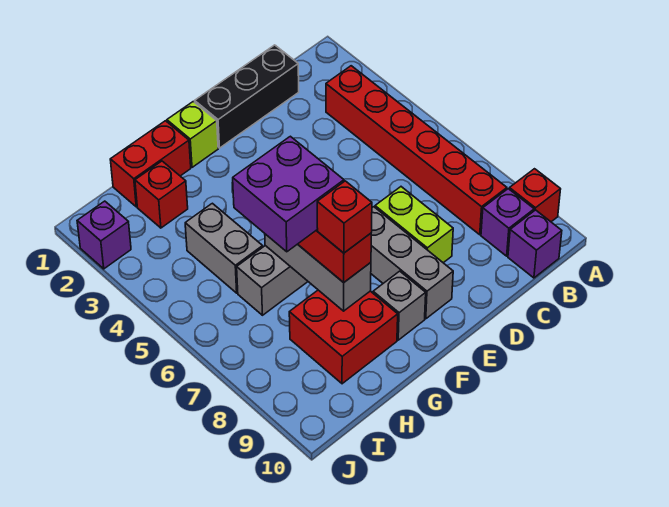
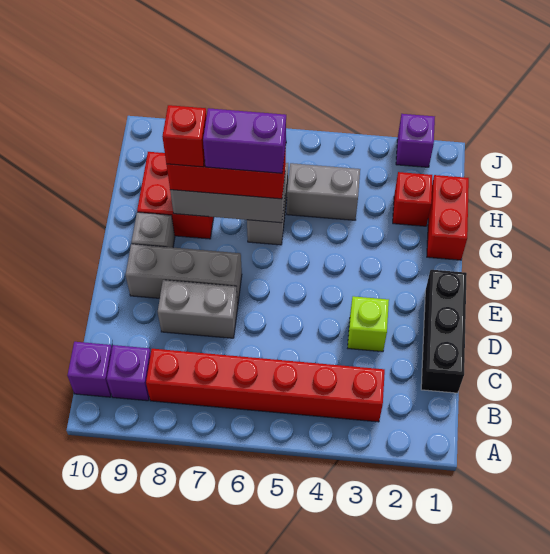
red brick A9 level 1 -> none
lime brick D7:D8 level 1 -> grey brick D7:D8 level 1
lime brick F1 level 1 -> lime brick D3 level 1
purple brick G6:H7 level 4 -> purple brick G6:G7 level 4

